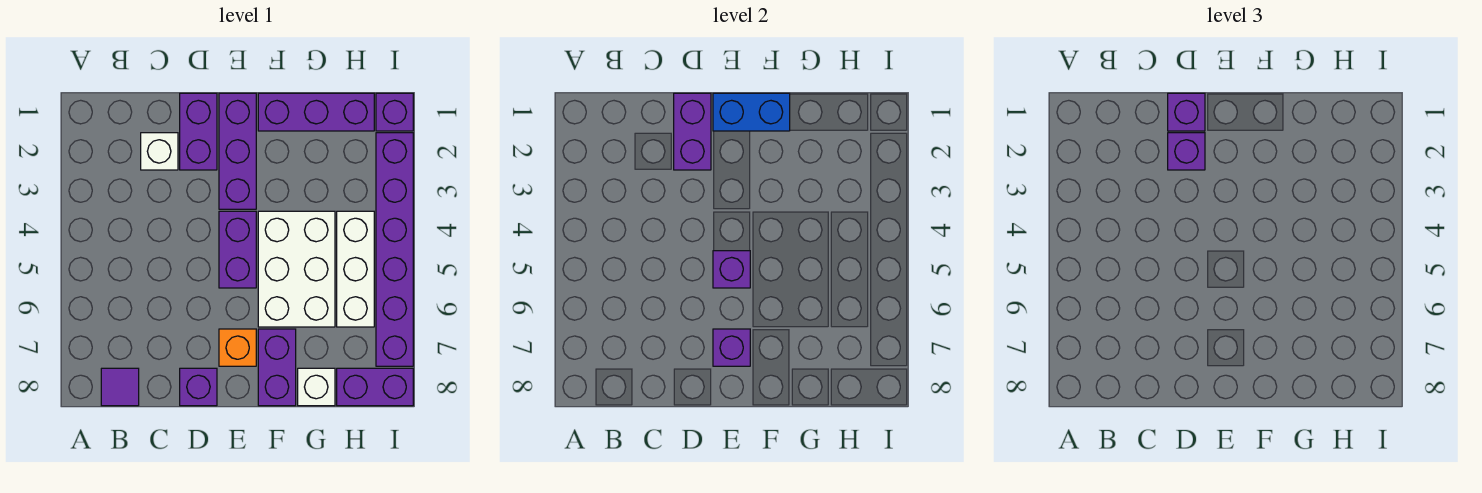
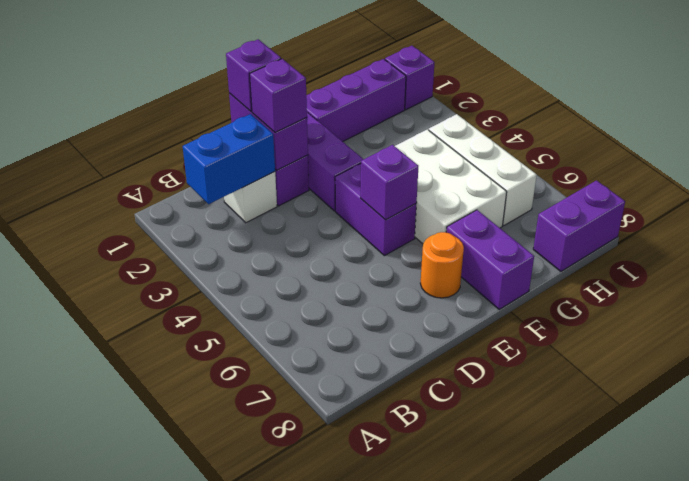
purple tile B8 level 1 -> none
purple brick D8 level 1 -> none
blue brick E1:F1 level 2 -> blue brick B2:C2 level 2
orange brick E7 level 1 -> orange round brick E7 level 1
purple brick E7 level 2 -> none
white brick G8 level 1 -> none
purple brick I2:I7 level 1 -> none

